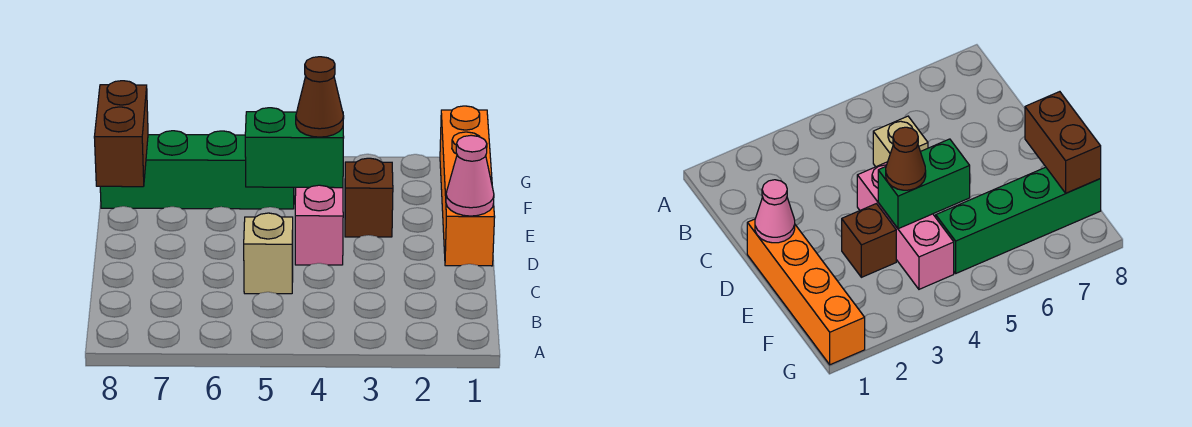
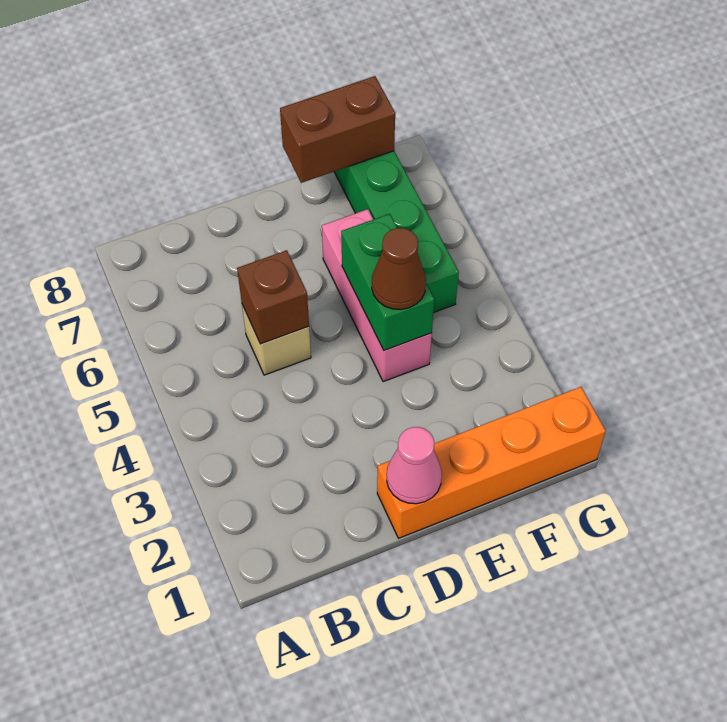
pink brick D4:F4 level 1 -> pink brick E4:E6 level 1
brown brick E3 level 1 -> brown brick C5 level 2

